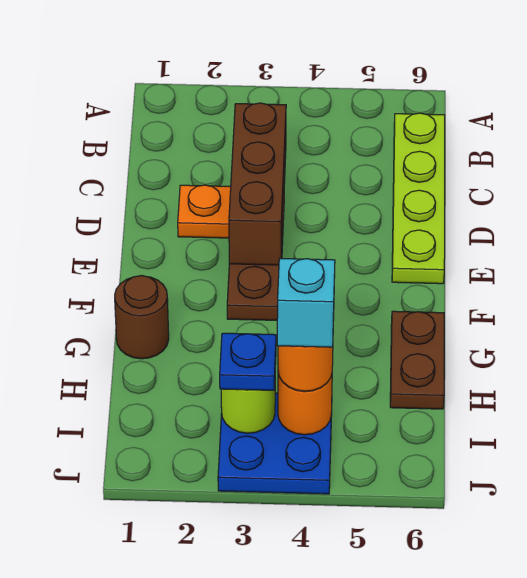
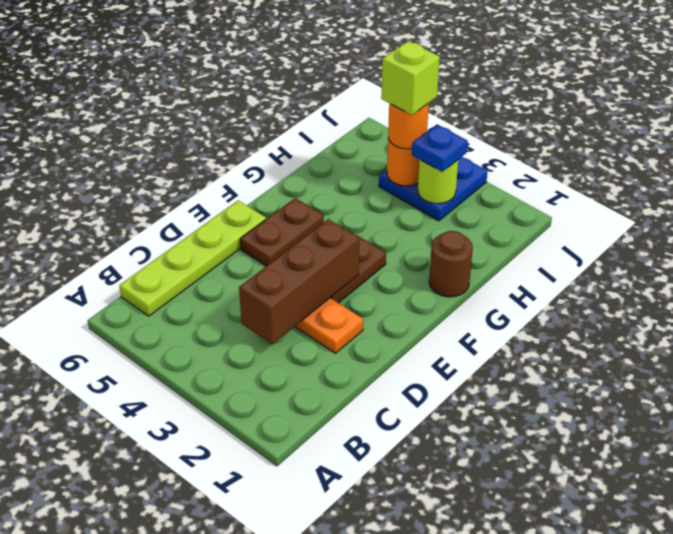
brown plate G6:H6 level 1 -> brown plate E5:F5 level 1
cyan brick I4 level 4 -> lime brick I4 level 4

